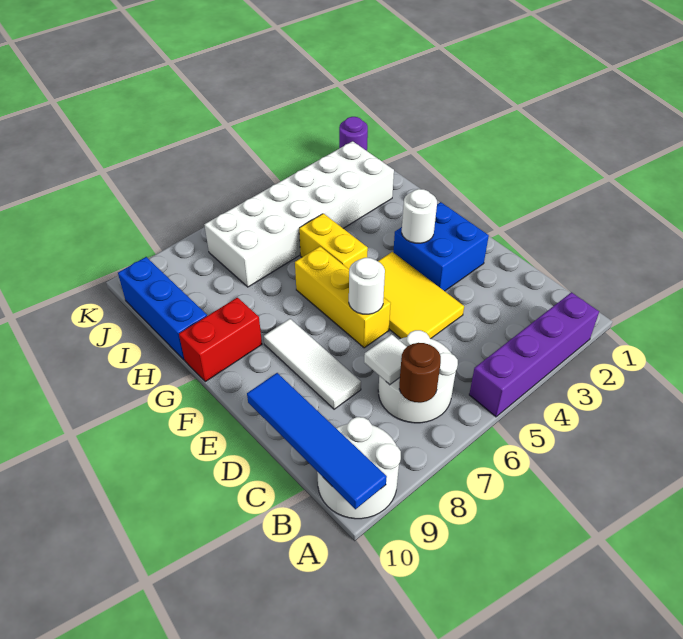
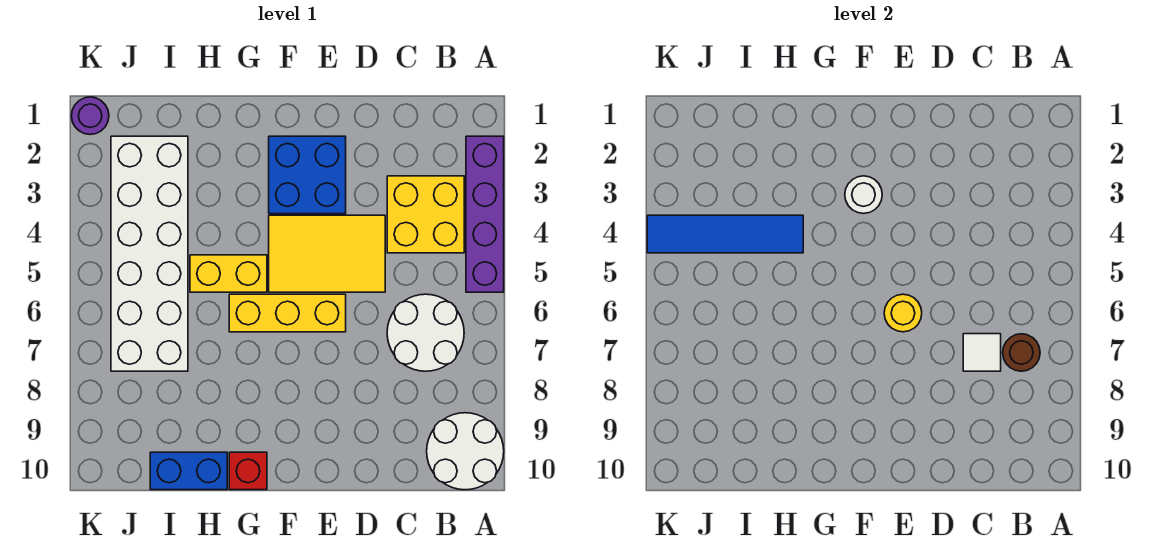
blue tile A10:D10 level 2 -> blue tile H4:K4 level 2
none -> yellow brick B3:C4 level 1
white tile D8:F8 level 1 -> none
white round brick E6 level 2 -> yellow round brick E6 level 2
red brick G9:G10 level 1 -> red brick G10 level 1
blue brick H10:J10 level 1 -> blue brick H10:I10 level 1

